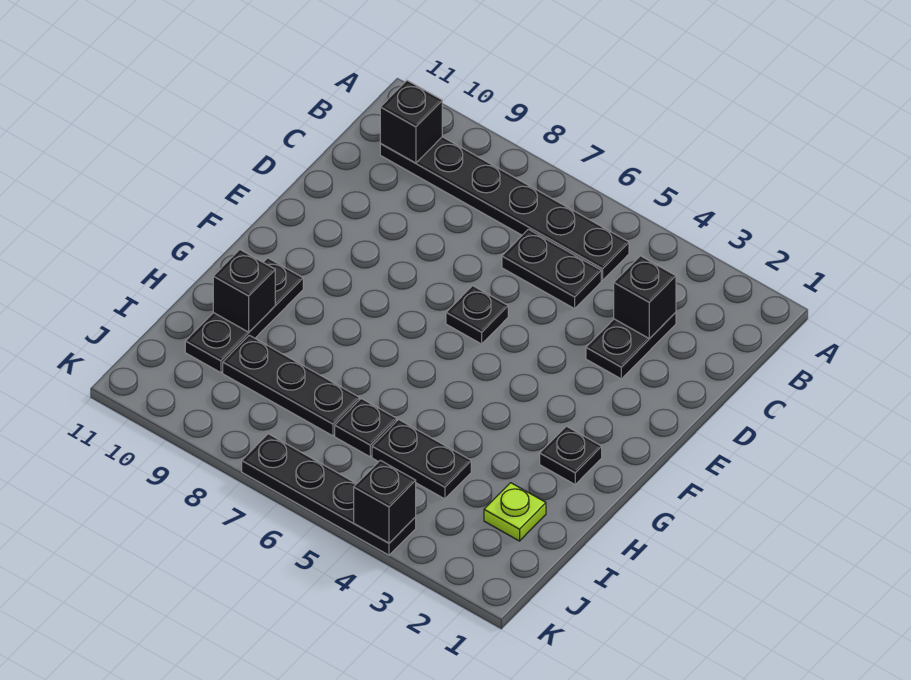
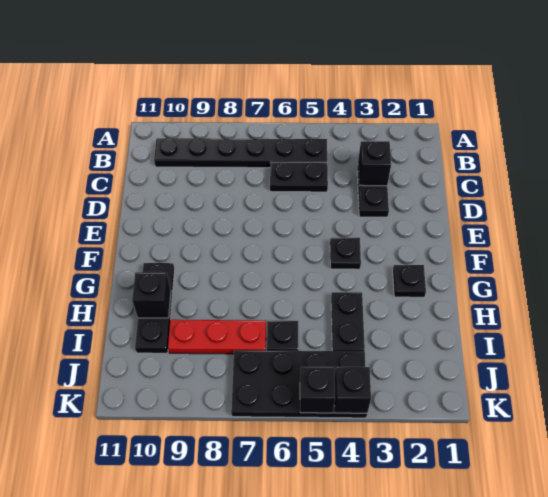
black brick B10 level 2 -> black brick K5 level 2
black plate E6 level 1 -> black plate F4 level 1
lime plate I2 level 1 -> none
black plate I4:I5 level 1 -> black plate H4:I4 level 1
black plate I7:I9 level 1 -> red plate I7:I9 level 1
black plate K4:K7 level 1 -> black plate J4:K7 level 1

